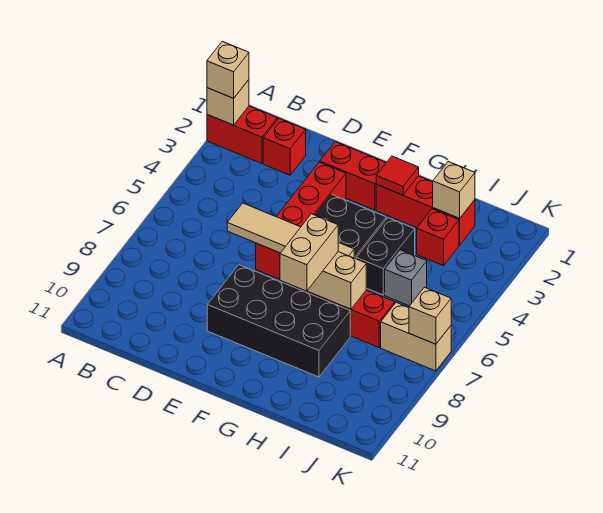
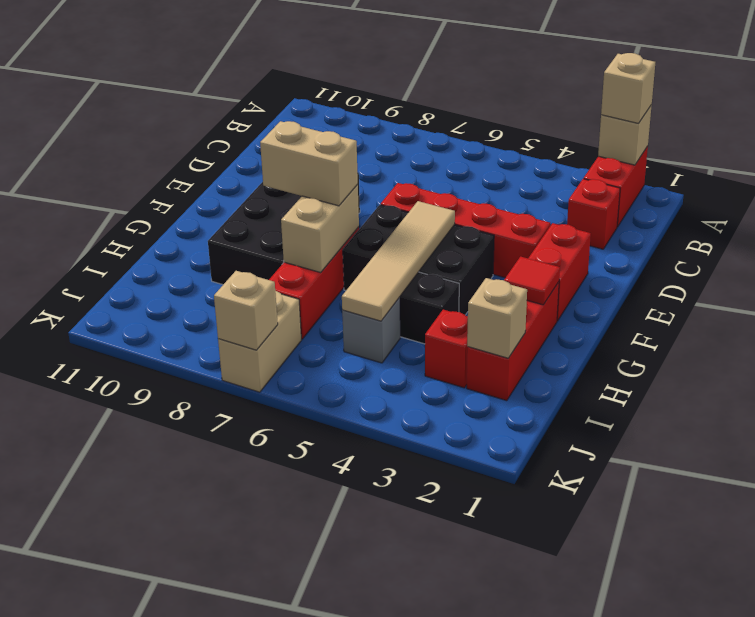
tan tile D6:G6 level 2 -> tan tile F5:I5 level 2

